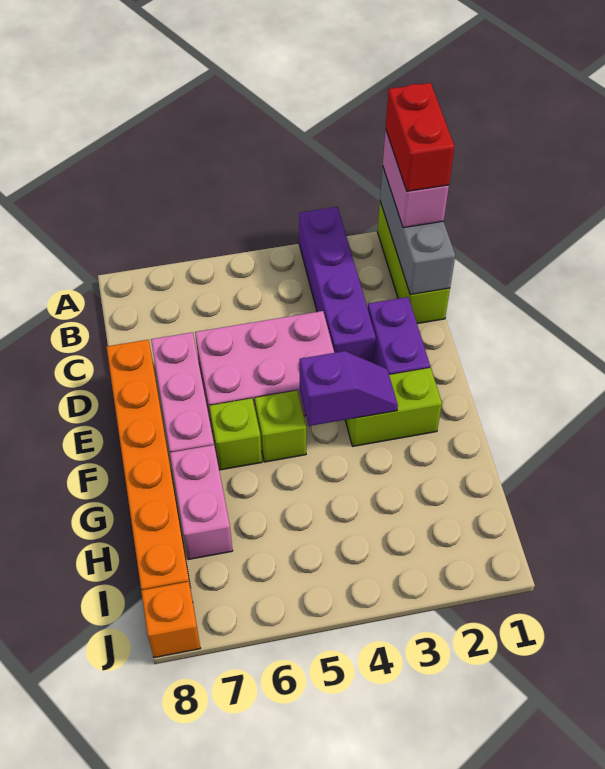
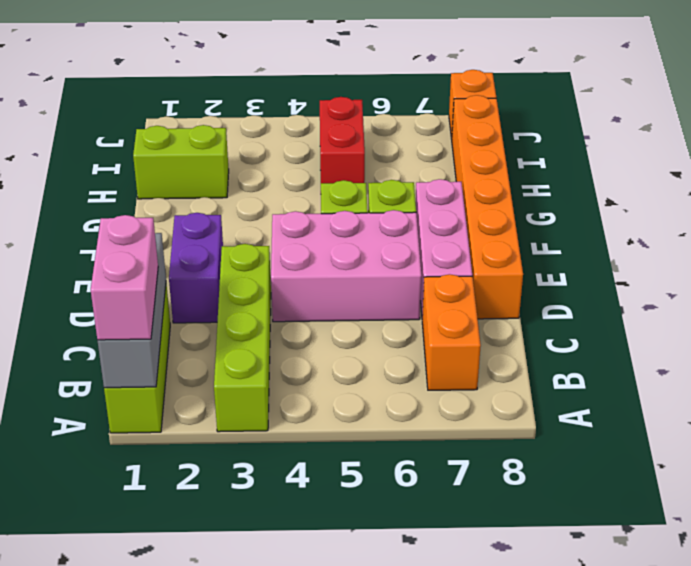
red brick A1:B1 level 4 -> red brick H5:I5 level 1
purple brick A3:D3 level 1 -> lime brick A3:D3 level 1
none -> orange brick B7:C7 level 1
lime brick F2:F3 level 1 -> lime brick H1:H2 level 1
purple slope F3:F4 level 2 top 4 -> none
pink brick G7:H7 level 1 -> none

